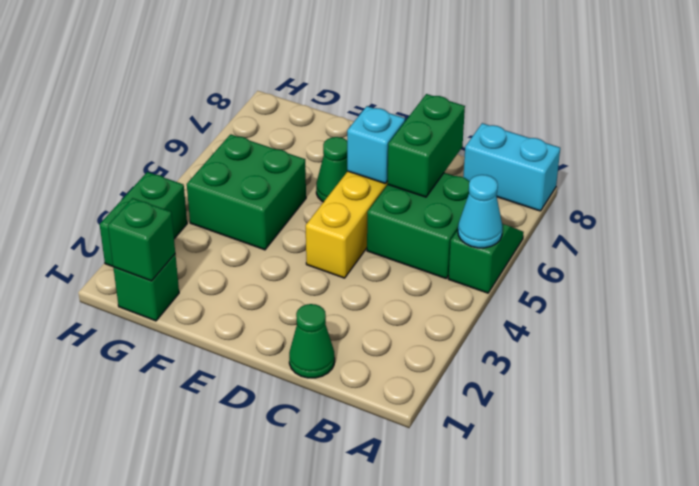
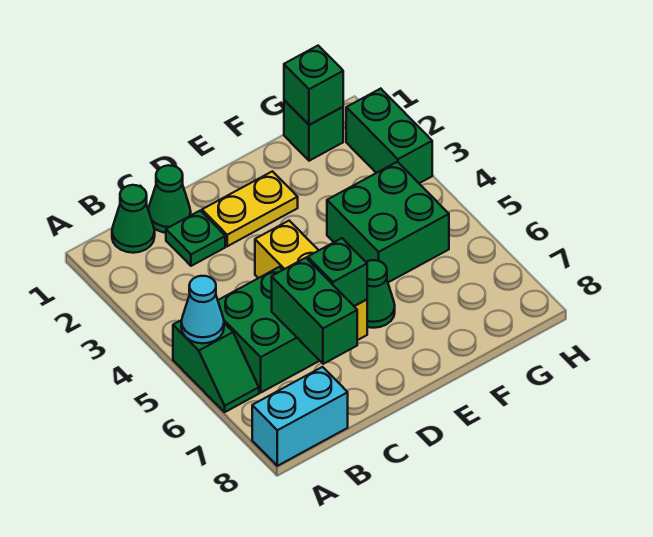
none -> green cone B1 level 1
none -> green plate C2 level 1
none -> yellow plate D2:E2 level 1
cyan brick D6 level 2 -> green brick D6 level 2

